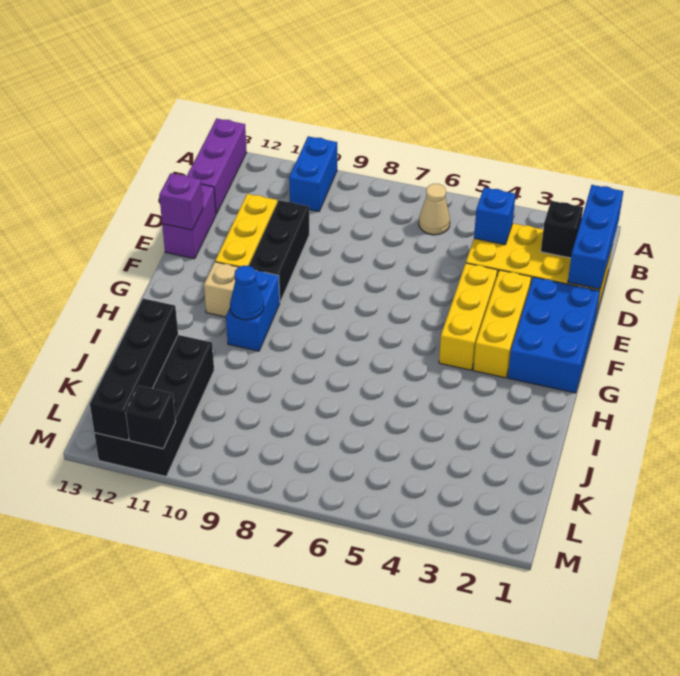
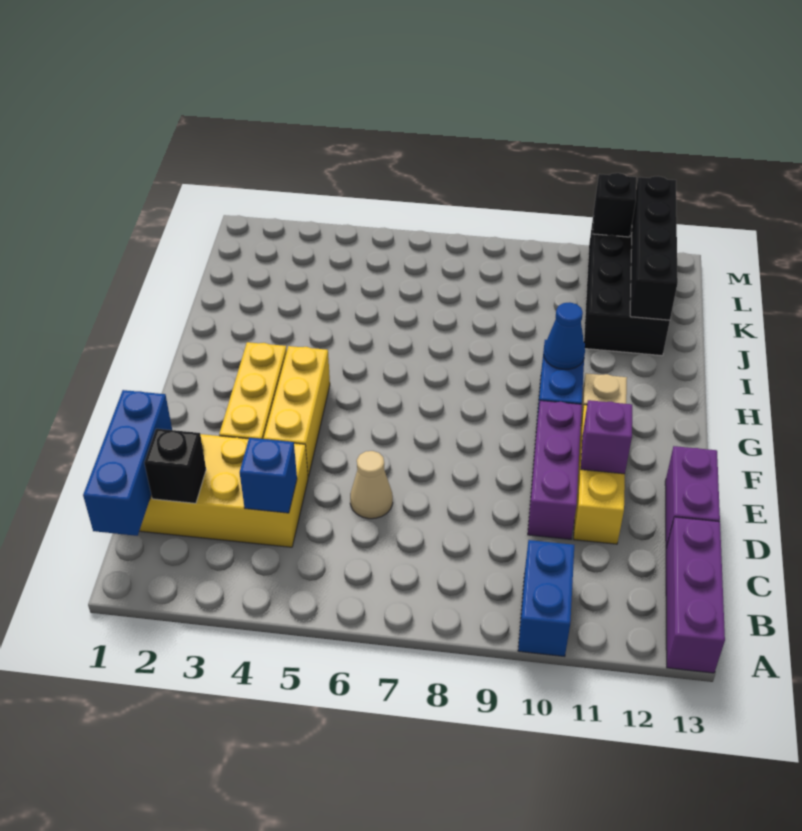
tan cone B6 level 1 -> tan cone D6 level 1
black brick D10:F10 level 1 -> purple brick D10:F10 level 1
blue brick E1:G2 level 1 -> none
purple brick E13 level 2 -> purple brick E11 level 2

